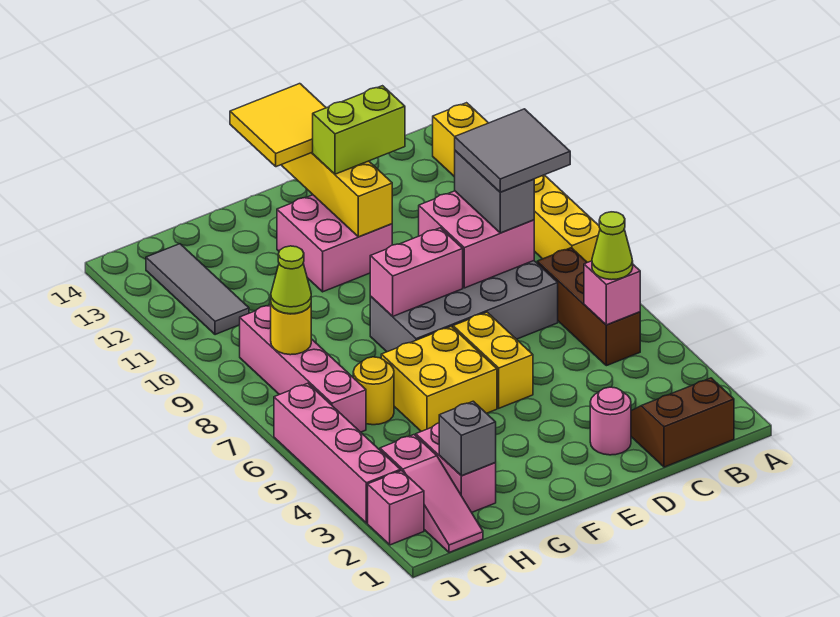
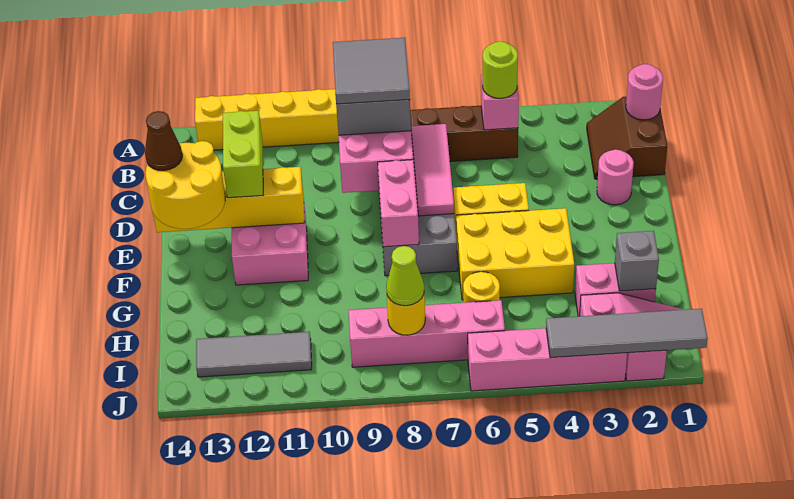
none -> pink round brick B1 level 2
lime cone B5 level 3 -> lime round brick B5 level 3
none -> pink tile C7:E7 level 2
yellow tile E13:F14 level 3 -> yellow round brick E13:F14 level 3
none -> brown cone E14 level 4
yellow brick F5:G6 level 1 -> yellow brick F4:G6 level 1
none -> grey tile J1:J4 level 2

